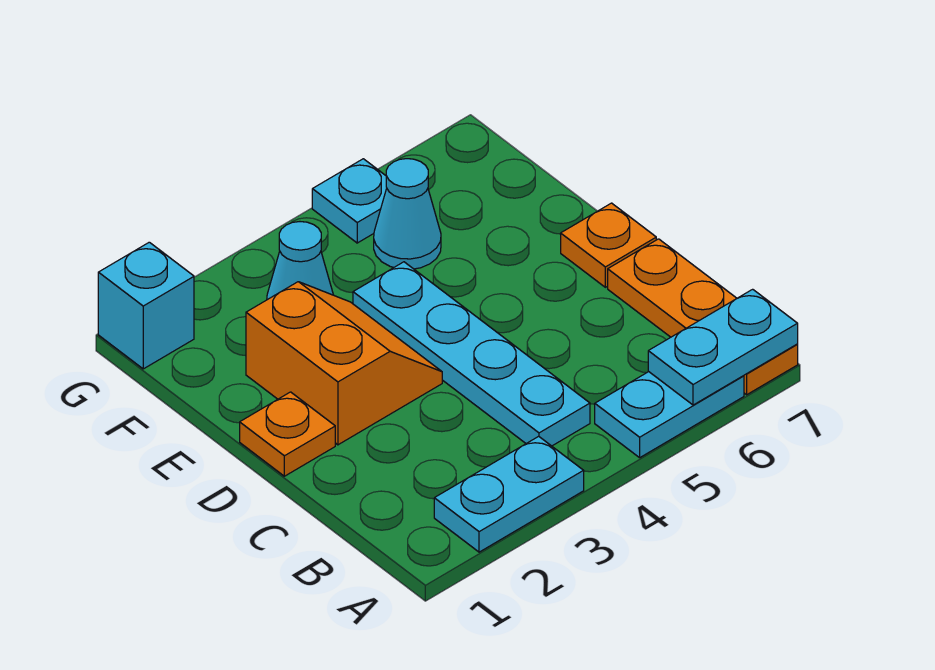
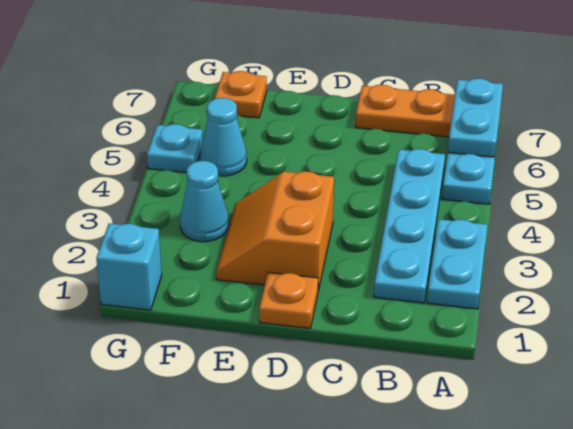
cyan plate B4:E4 level 1 -> cyan plate B2:B5 level 1
orange slope D2:E3 level 1 top 2 -> orange slope D2:E3 level 1 top D
orange plate D7 level 1 -> orange plate F7 level 1

